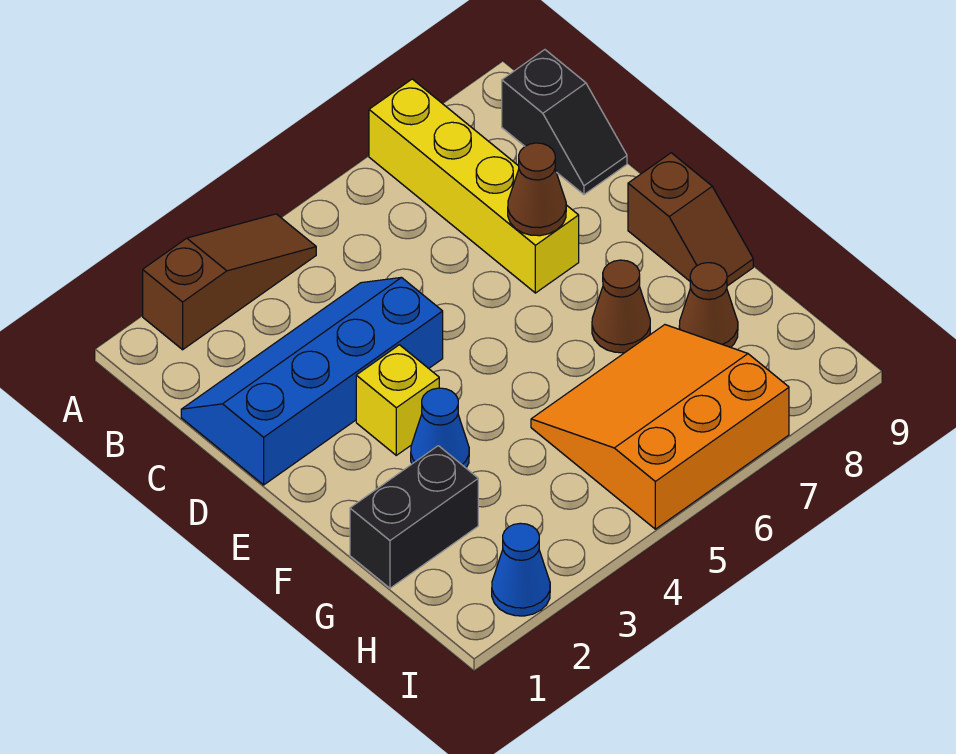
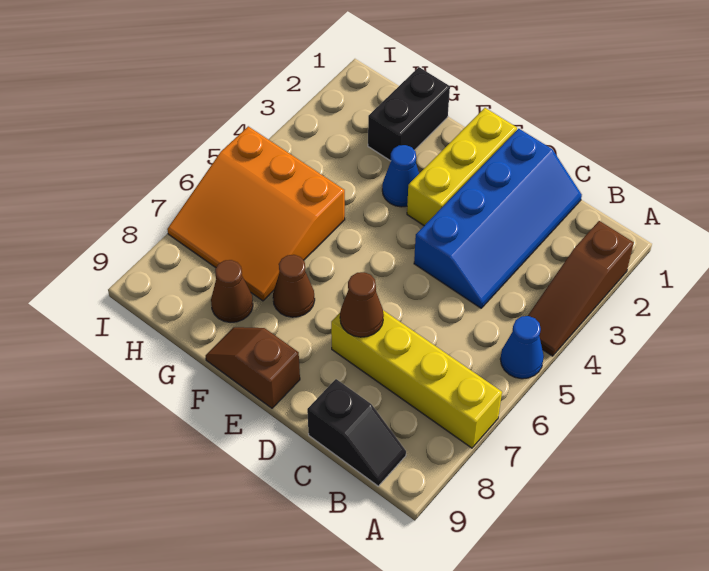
black slope B9:C9 level 1 top B -> black slope B9:C9 level 1 top C
yellow brick E3 level 1 -> yellow brick E1:E3 level 1
orange slope G5:I7 level 1 top I -> orange slope G5:I7 level 1 top 5
blue cone I2 level 1 -> blue cone A5 level 1

